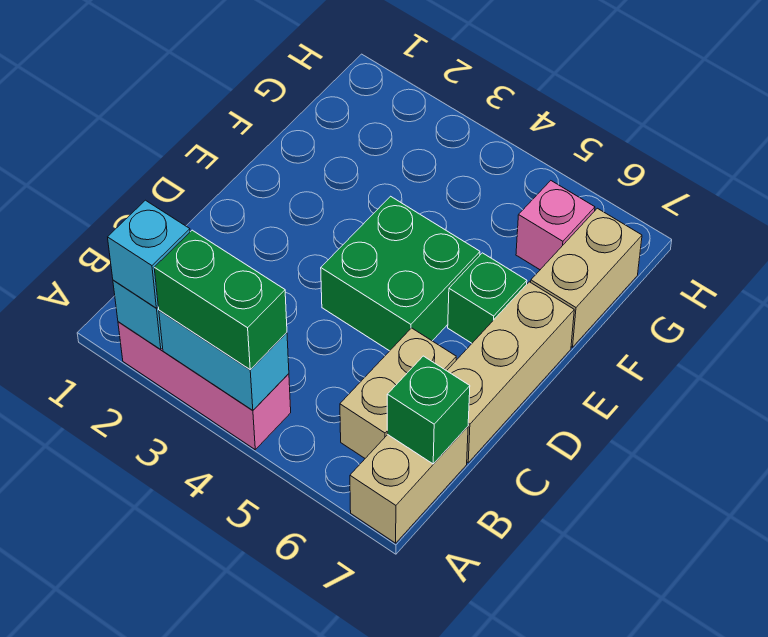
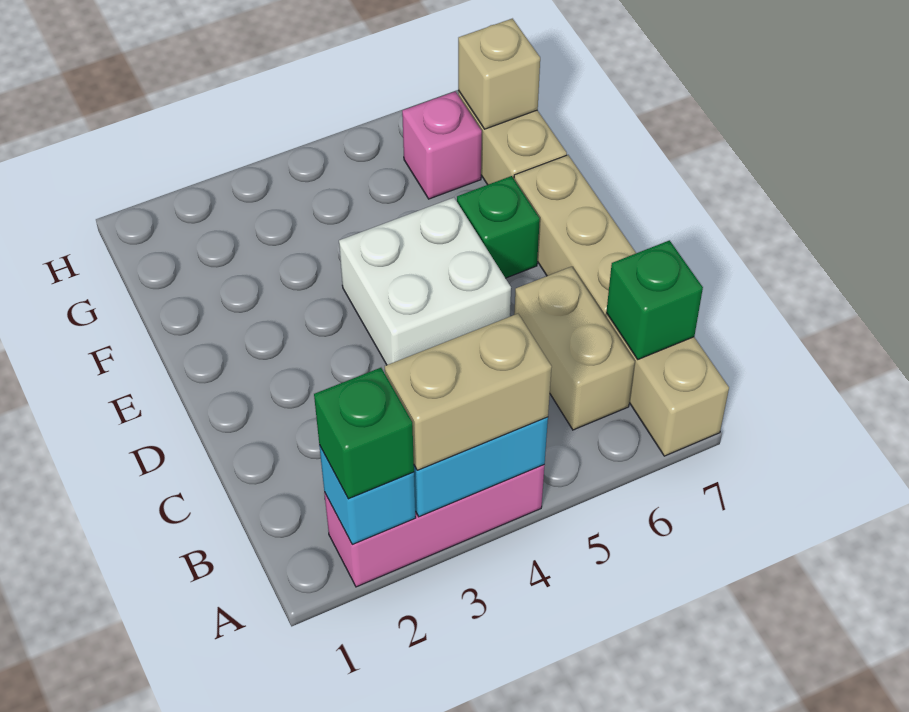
cyan brick A2 level 3 -> green brick A2 level 3
green brick A3:A4 level 3 -> tan brick A3:A4 level 3
green brick D4:E5 level 1 -> white brick D4:E5 level 1
none -> tan brick G7 level 2

